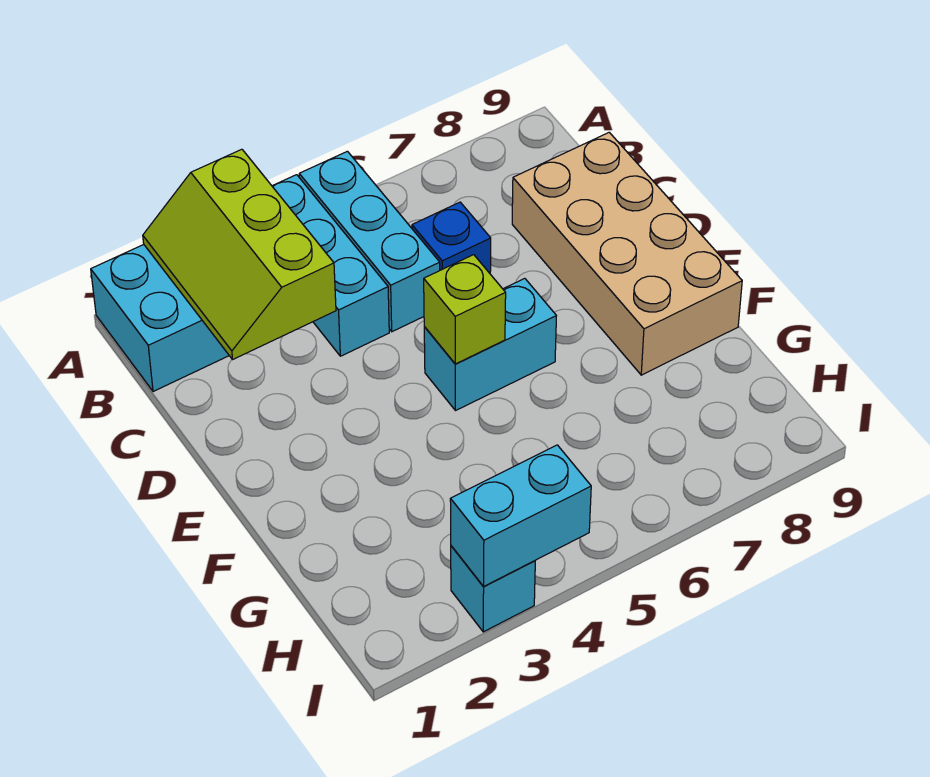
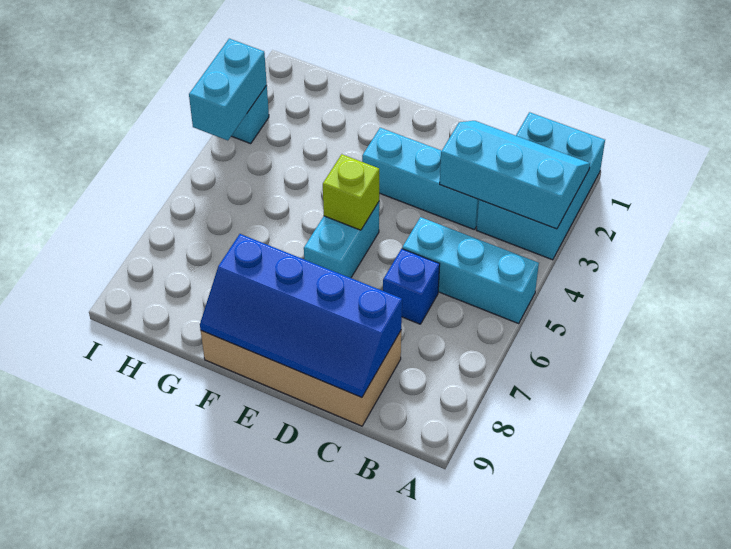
lime slope A2:C3 level 2 top 3 -> cyan slope A2:C3 level 2 top 3
cyan brick A4:C4 level 1 -> cyan brick C3:E3 level 1
none -> blue slope C8:F9 level 2 top 8

